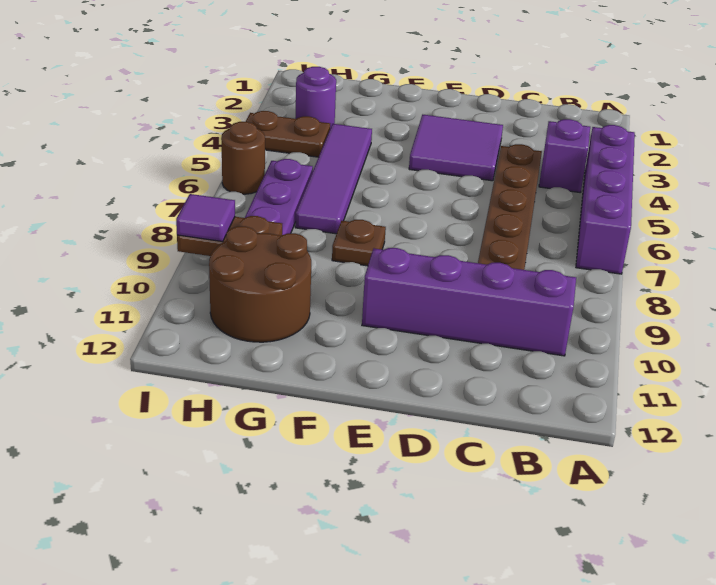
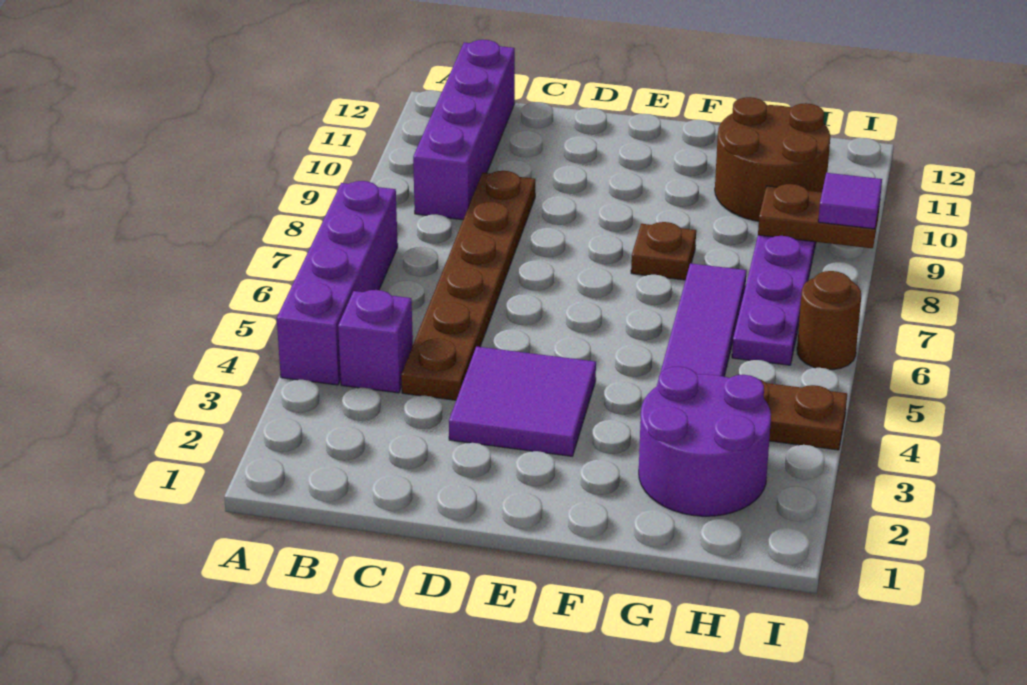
purple brick B10:E10 level 1 -> purple brick B9:B12 level 1
purple round brick H3 level 1 -> purple round brick G2:H3 level 1

